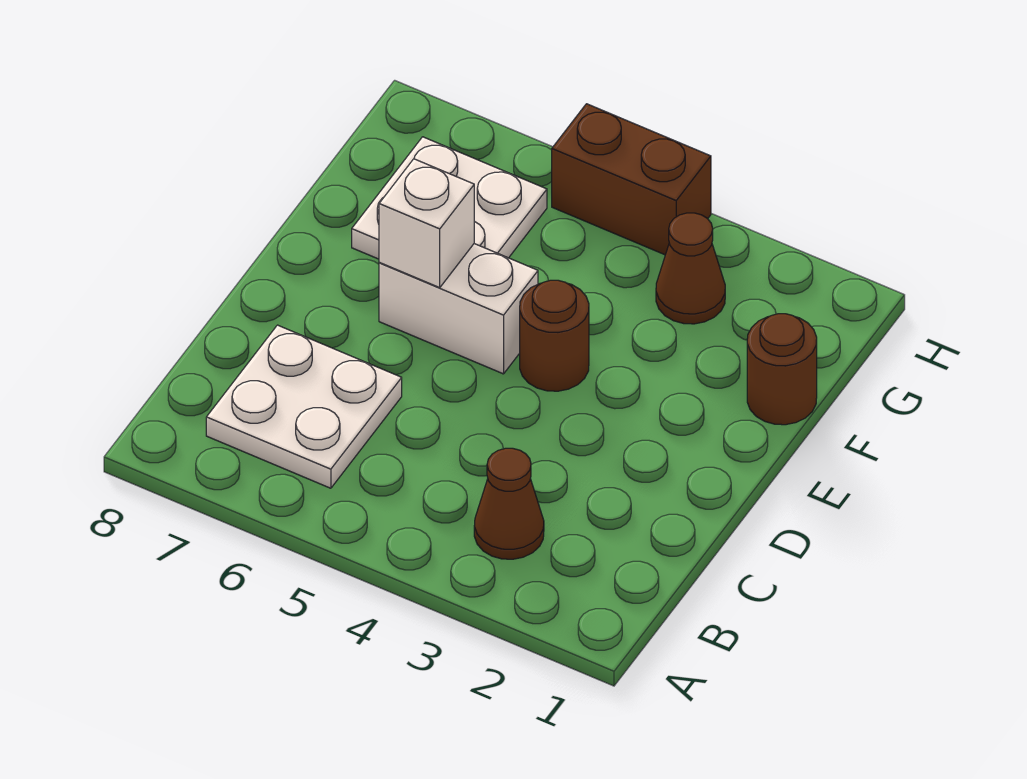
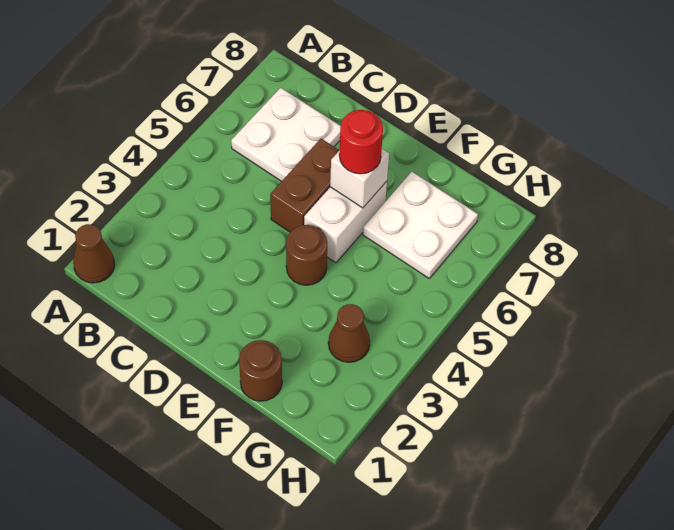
brown cone B3 level 1 -> brown cone A1 level 1
none -> red round brick E6 level 3
brown brick H4:H5 level 1 -> brown brick D5:D6 level 1

